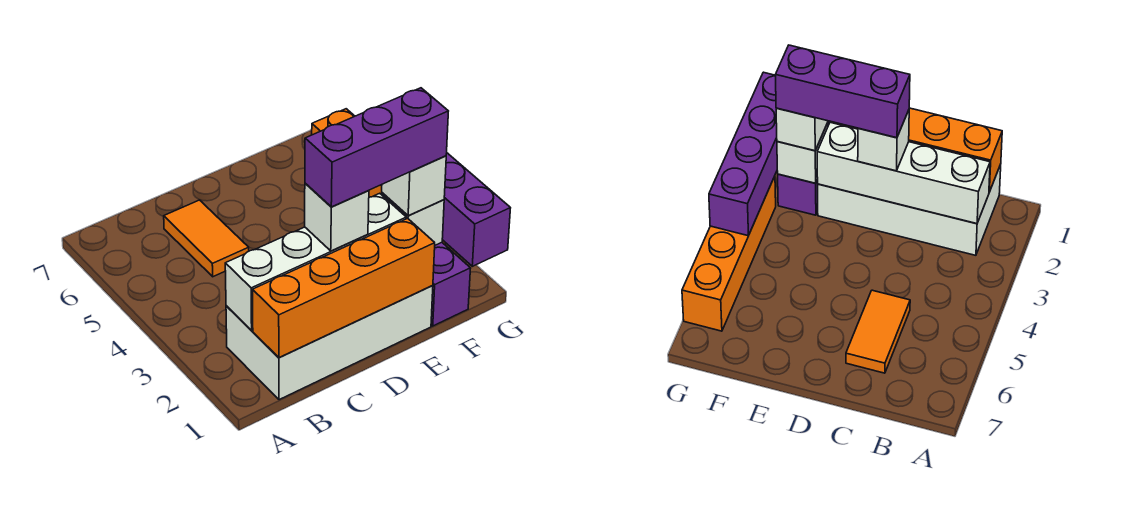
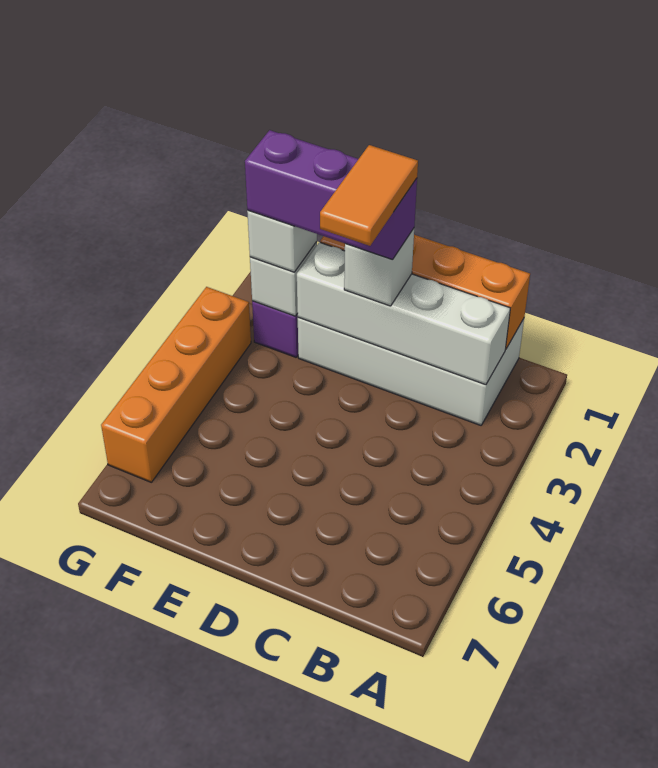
orange tile C5:C6 level 1 -> orange tile D2:D3 level 5
purple brick G1:G4 level 2 -> none

